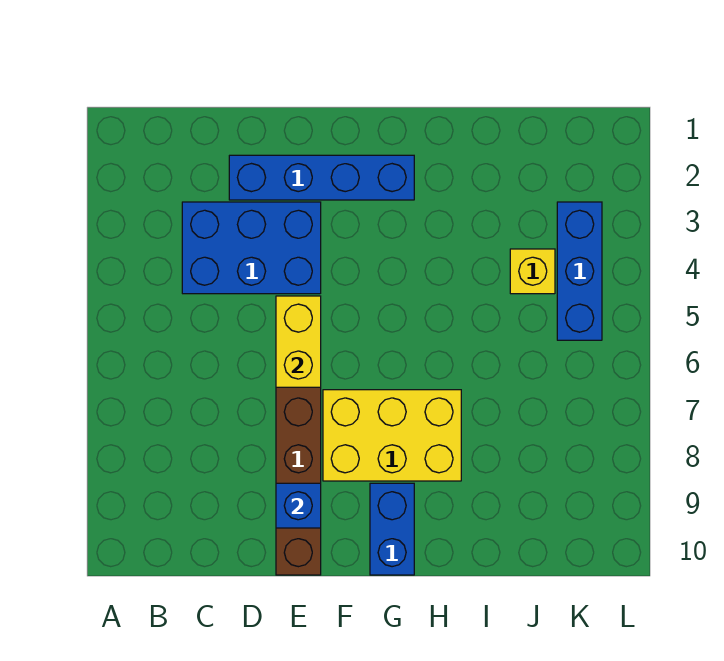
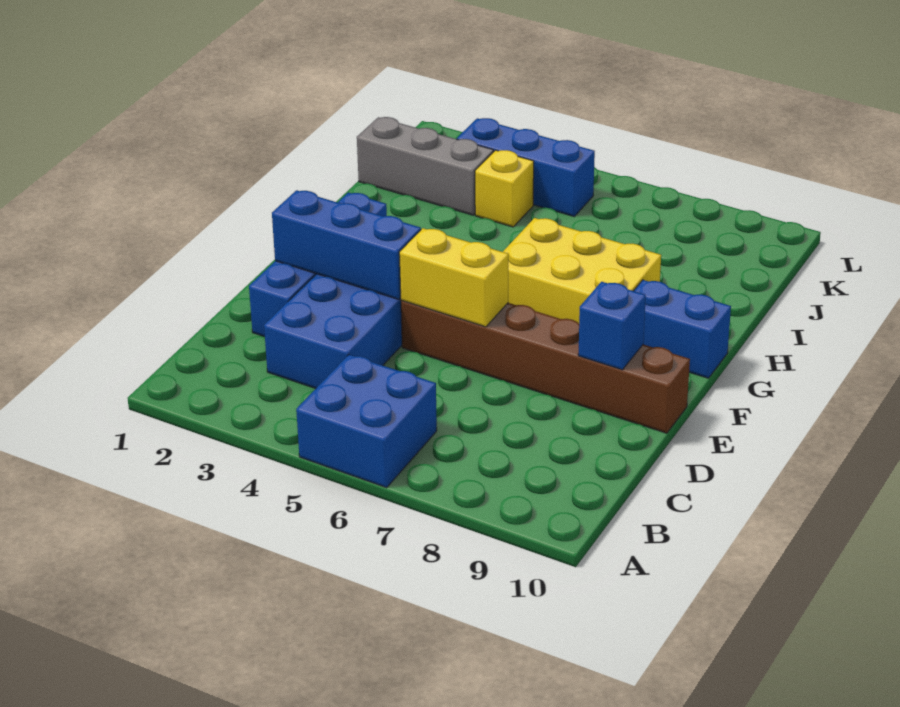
none -> blue brick A5:B6 level 1
none -> blue brick E2:E4 level 2
yellow brick F7:H8 level 1 -> yellow brick G6:H8 level 1
none -> grey brick J1:J3 level 1

